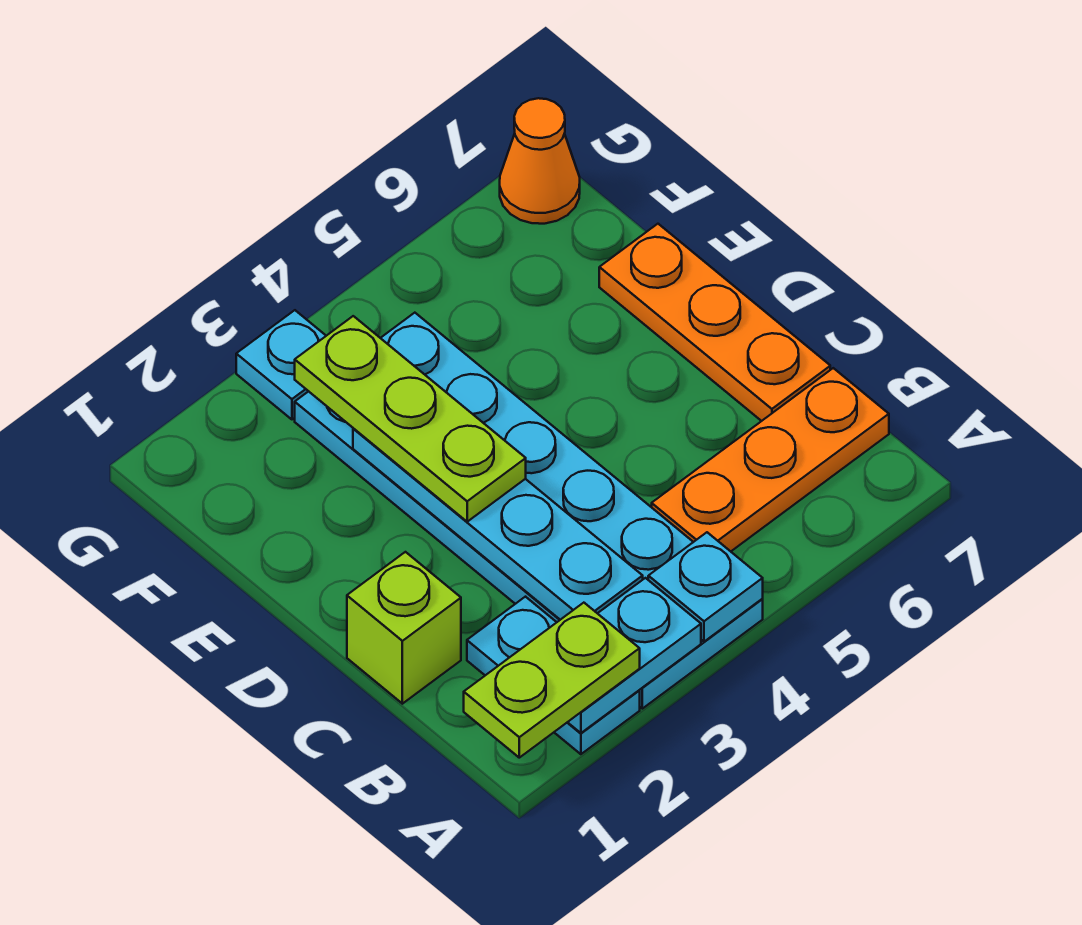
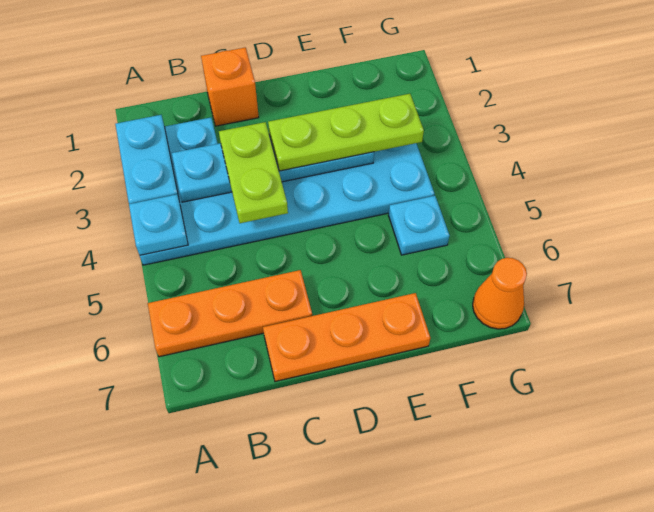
lime plate A1:A2 level 3 -> lime plate C3:C4 level 3
orange plate B5:B7 level 1 -> orange plate A6:C6 level 1
lime brick C1 level 1 -> orange brick C1 level 1
cyan plate G3 level 1 -> cyan plate F5 level 1

